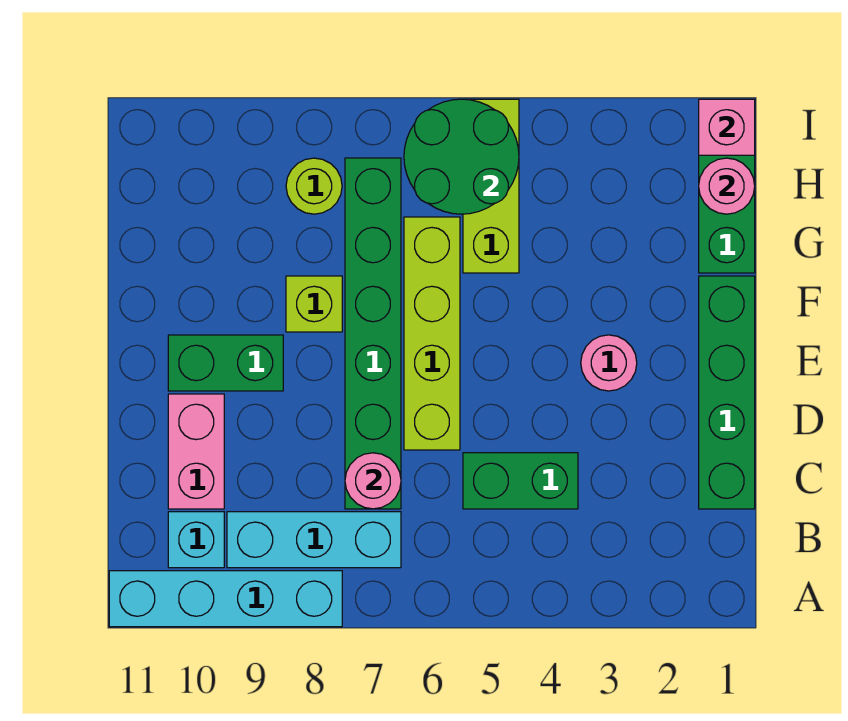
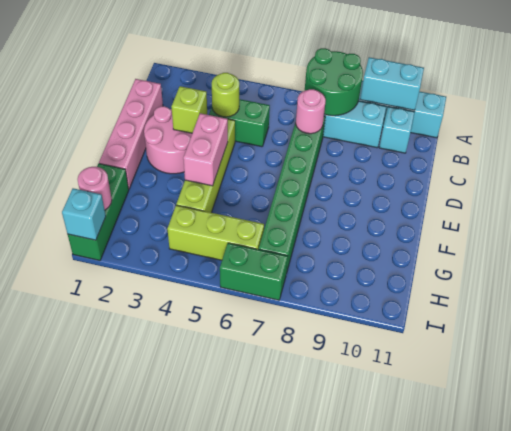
none -> cyan brick A9:A10 level 2
green brick C1:F1 level 1 -> pink brick C1:F1 level 1
pink brick C10:D10 level 1 -> pink brick E4:F4 level 2
lime brick D6:G6 level 1 -> lime brick D4:G4 level 1
pink round brick E3 level 1 -> pink round brick D2:E3 level 1
green brick E9:E10 level 1 -> green brick I6:I7 level 1
lime brick F8 level 1 -> lime brick D3 level 2
lime brick G5:I5 level 1 -> lime brick H4:H6 level 1
green round brick H5:I6 level 2 -> green round brick A7:B8 level 2
lime round brick H8 level 1 -> lime round brick C4 level 2
pink brick I1 level 2 -> cyan brick I1 level 2

